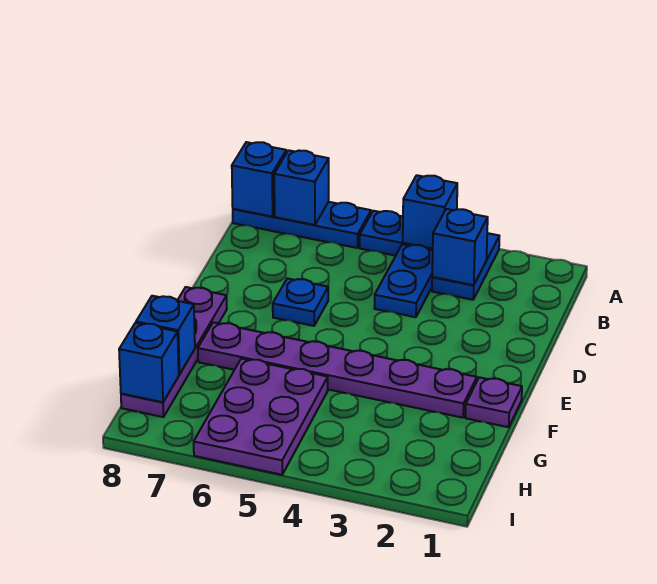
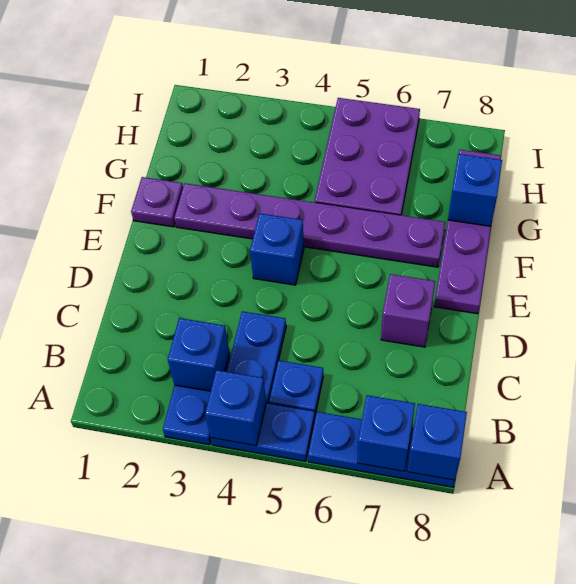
blue plate D6 level 1 -> blue plate B5 level 1
none -> purple brick D7 level 1
blue brick H8 level 2 -> blue brick E4 level 1

